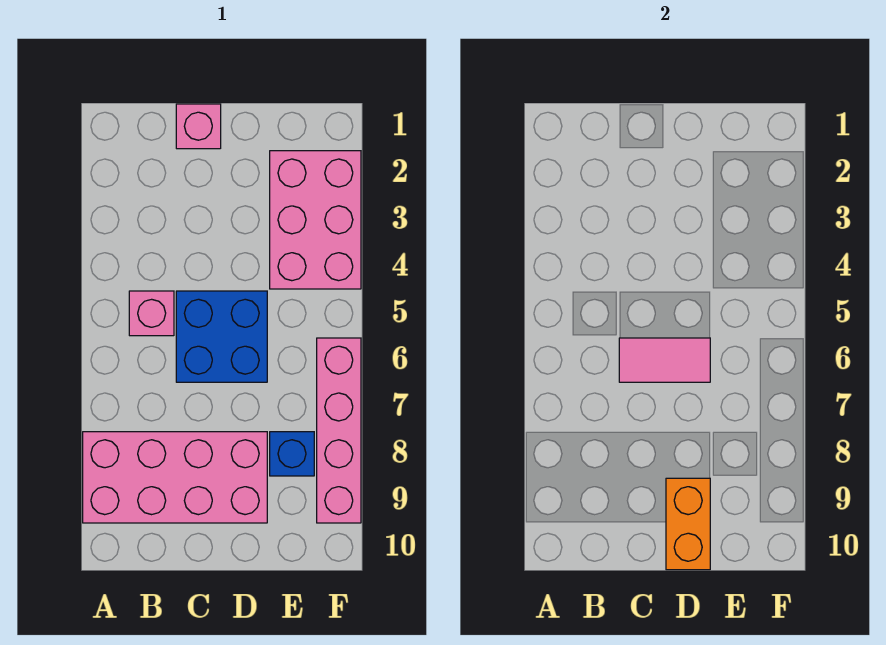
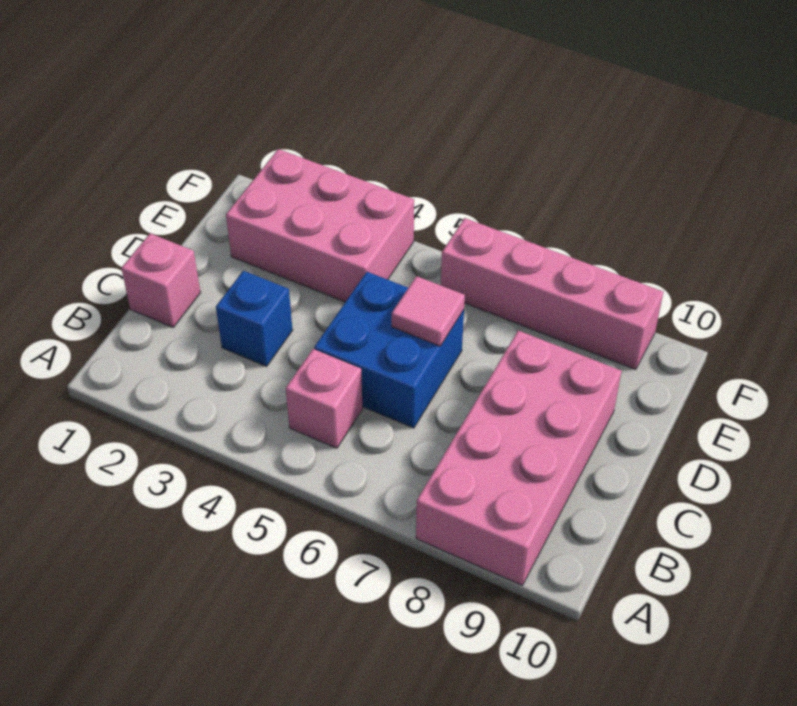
pink tile C6:D6 level 2 -> pink tile D6 level 2
orange brick D9:D10 level 2 -> none
blue brick E8 level 1 -> blue brick C3 level 1

